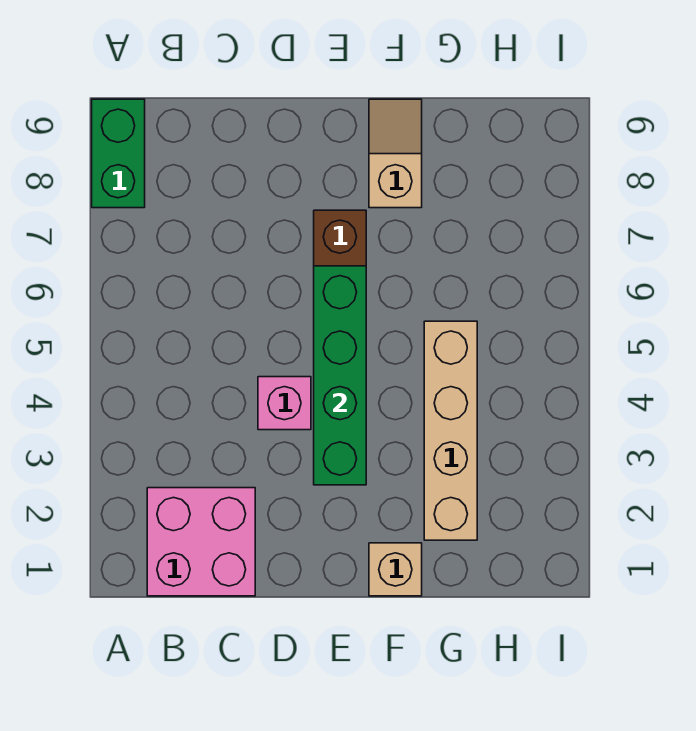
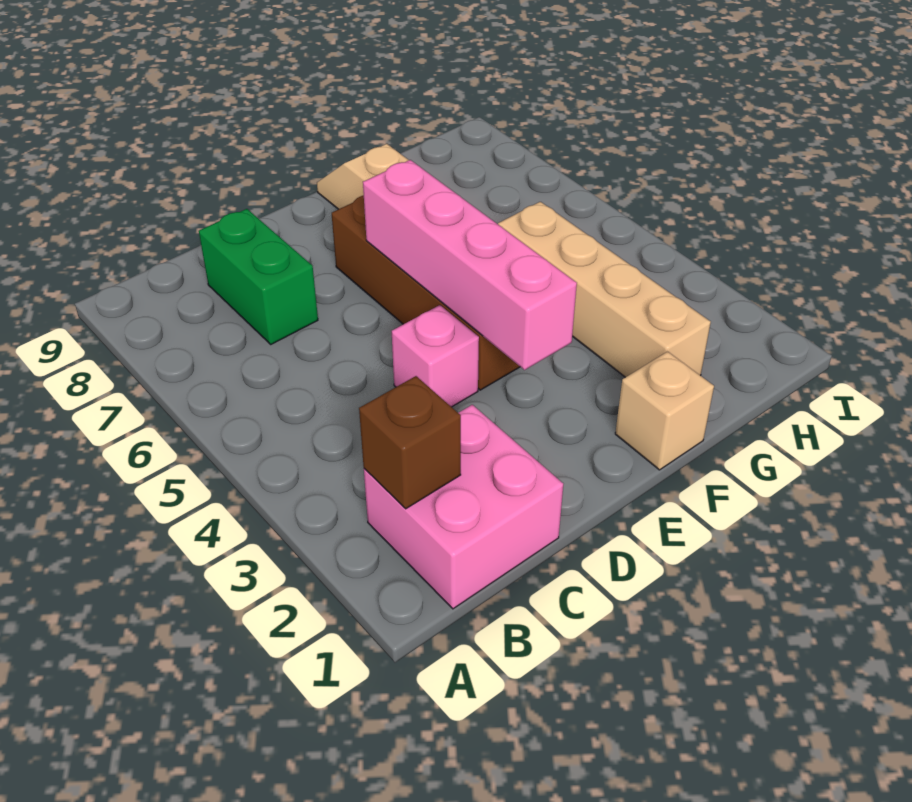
green brick A8:A9 level 1 -> green brick C7:C8 level 1
none -> brown brick B2 level 2
green brick E3:E6 level 2 -> pink brick E3:E6 level 2

